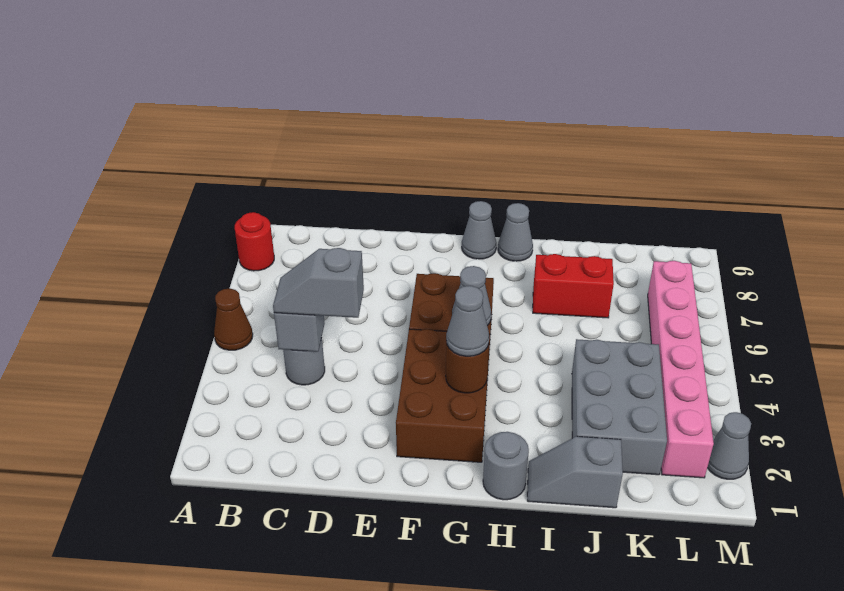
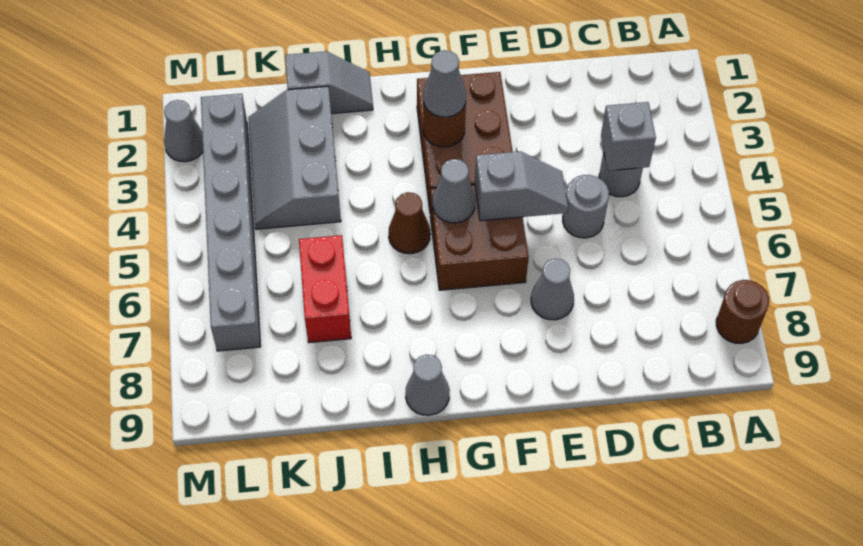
brown cone A5 level 1 -> brown cone H5 level 1
red round brick A8 level 1 -> brown round brick A8 level 1
grey slope C4:D4 level 3 top D -> grey slope E5:F5 level 2 top F
grey cone G9 level 1 -> grey cone E7 level 1
grey round brick H1 level 1 -> grey round brick D5 level 1
red brick I7:J7 level 1 -> red brick J6:J7 level 1
grey brick J2:K4 level 1 -> grey slope J2:K4 level 1 top J
pink brick L2:L7 level 1 -> grey brick L2:L7 level 1

